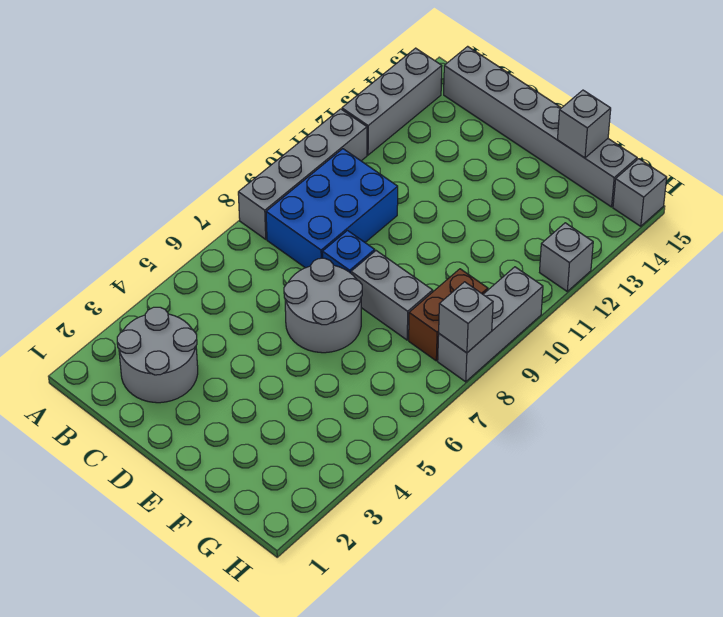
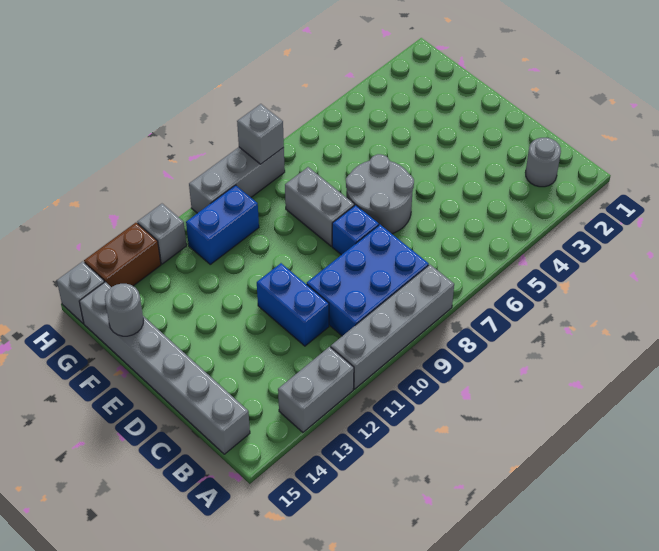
grey brick A12:A14 level 1 -> grey brick A12:A13 level 1
grey round brick B2:C3 level 1 -> grey round brick B2 level 1
none -> blue brick C11:D11 level 1
grey brick F15 level 2 -> grey round brick F15 level 2
brown brick G8:G9 level 1 -> brown brick H13:H14 level 1
none -> blue brick G10:G11 level 1

